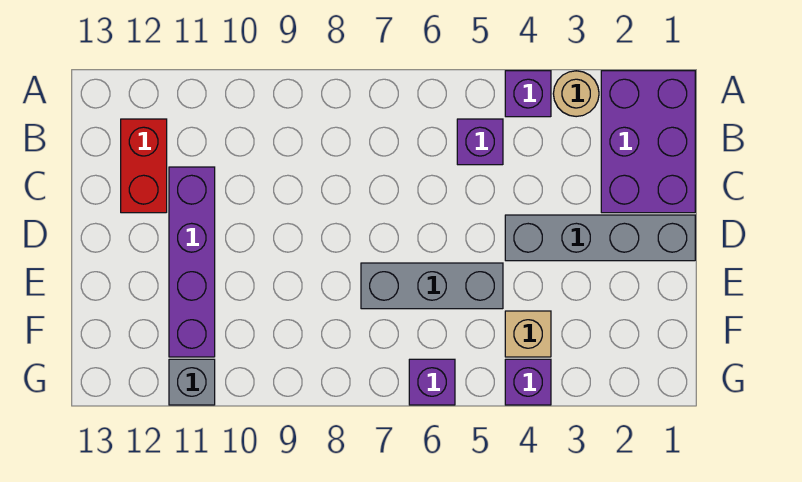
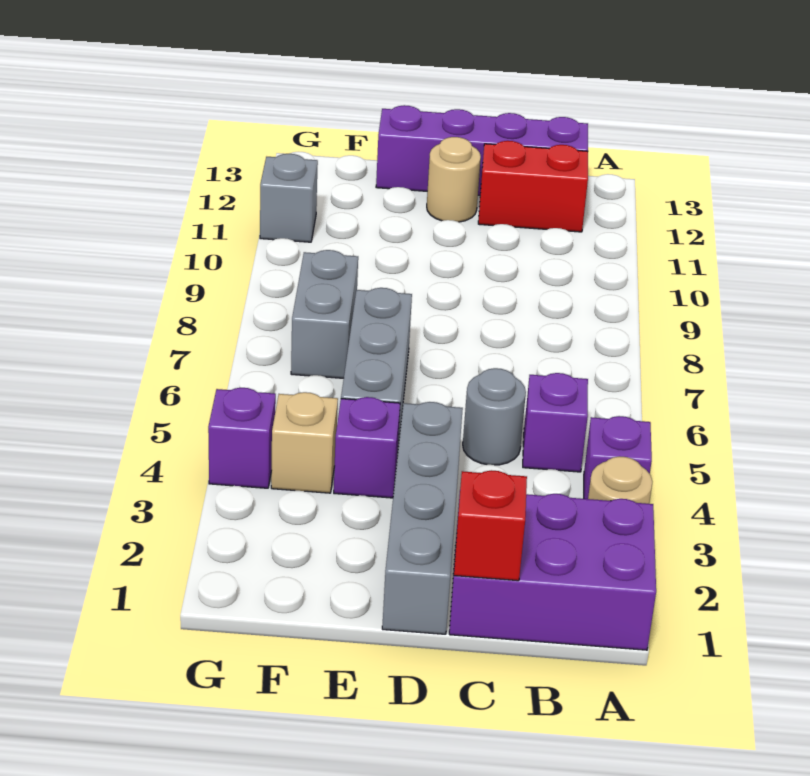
none -> red brick C1 level 2
none -> grey round brick C5 level 1
purple brick C11:F11 level 1 -> purple brick B13:E13 level 1
none -> tan round brick D12 level 1
none -> grey brick F7:F8 level 1
purple brick G6 level 1 -> purple brick E4 level 1

